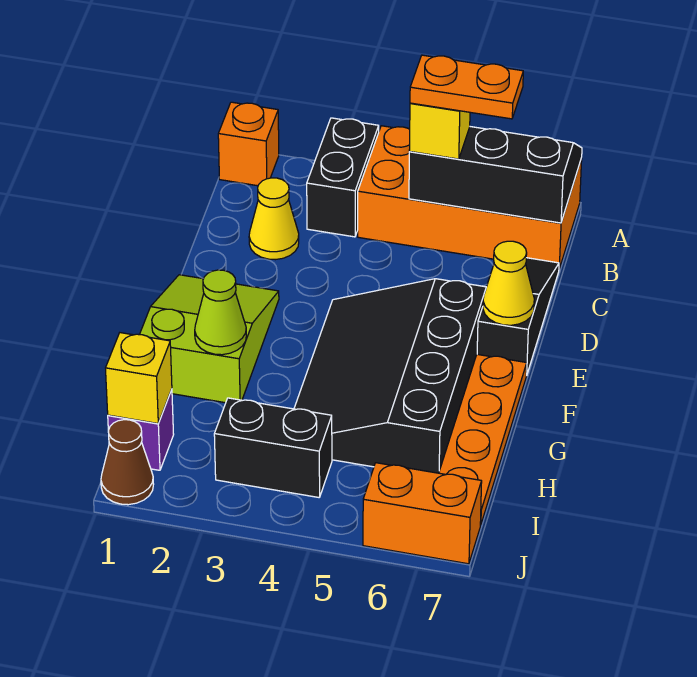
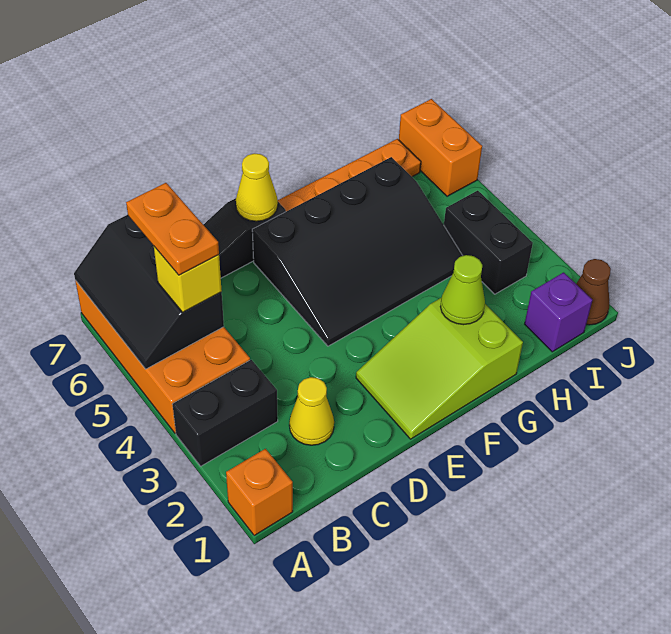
yellow brick I1 level 2 -> none

